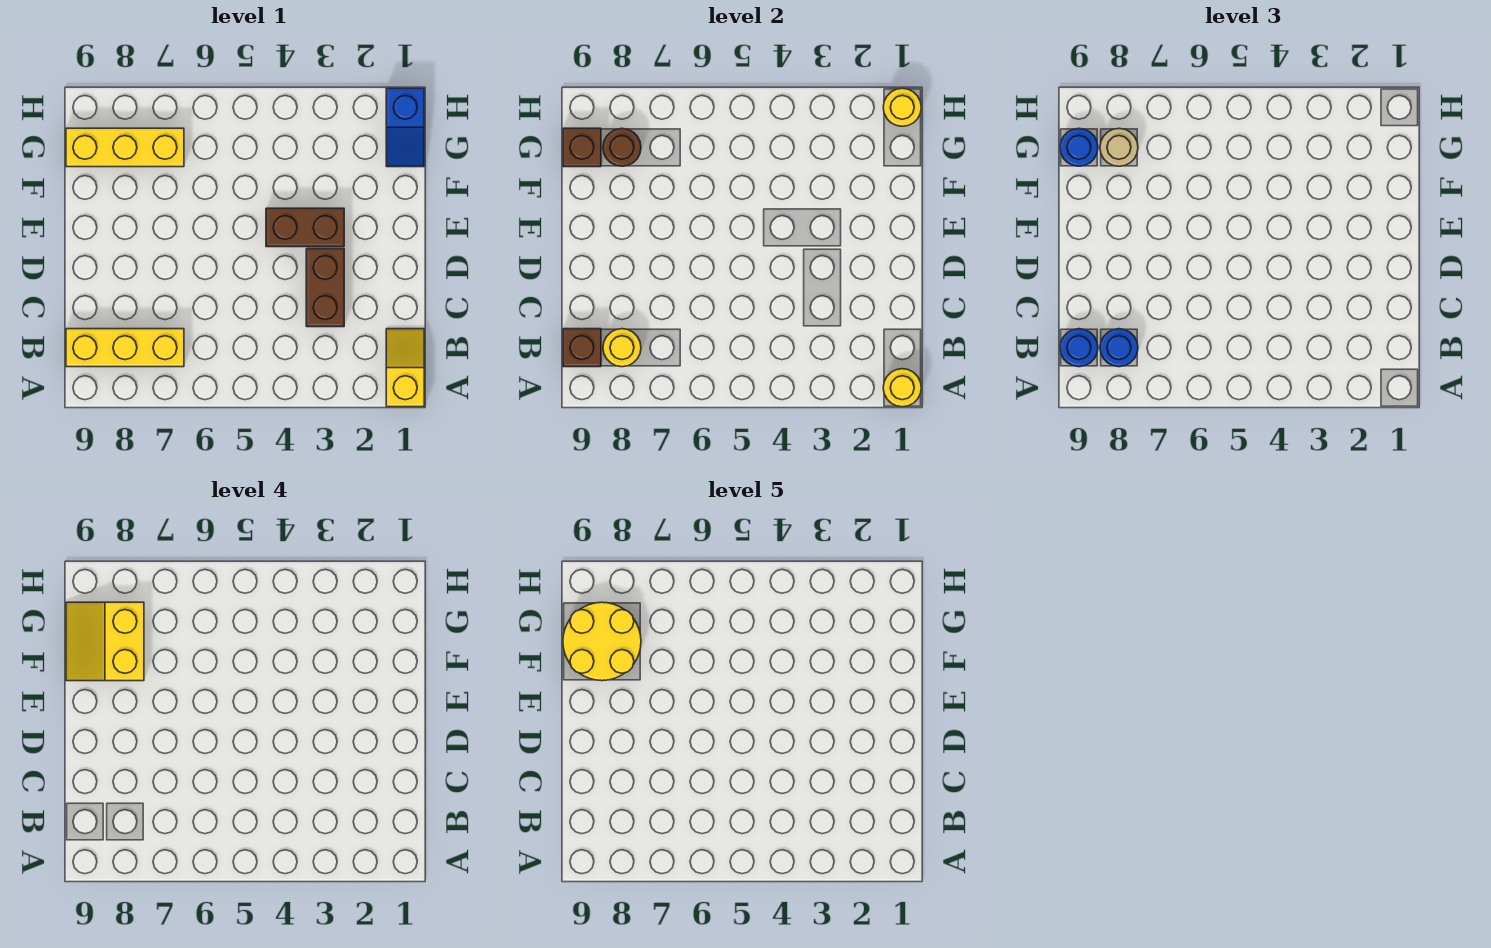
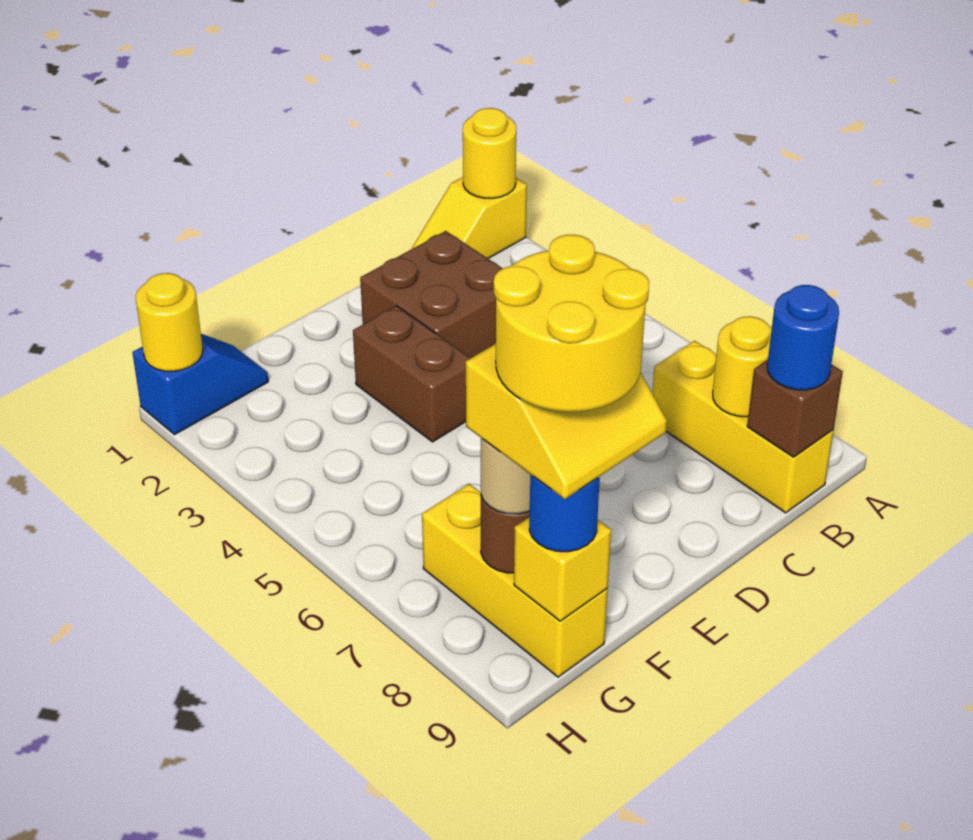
blue round brick B8 level 3 -> none
brown brick C3:D3 level 1 -> brown brick C2:D3 level 1
brown brick G9 level 2 -> yellow brick G9 level 2

